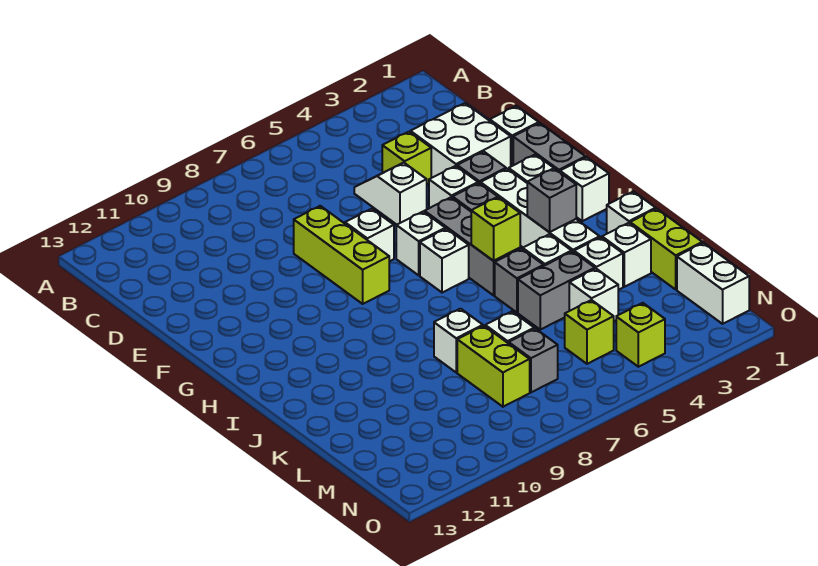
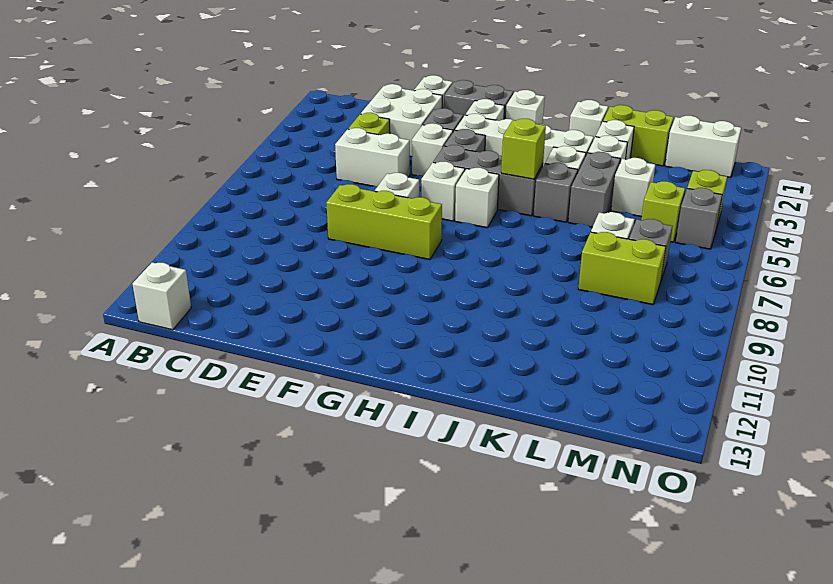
white slope D5:E5 level 1 top E -> white brick D5:E5 level 1
grey brick I3 level 2 -> grey brick N5 level 1
white brick K8 level 1 -> white brick B13 level 1

